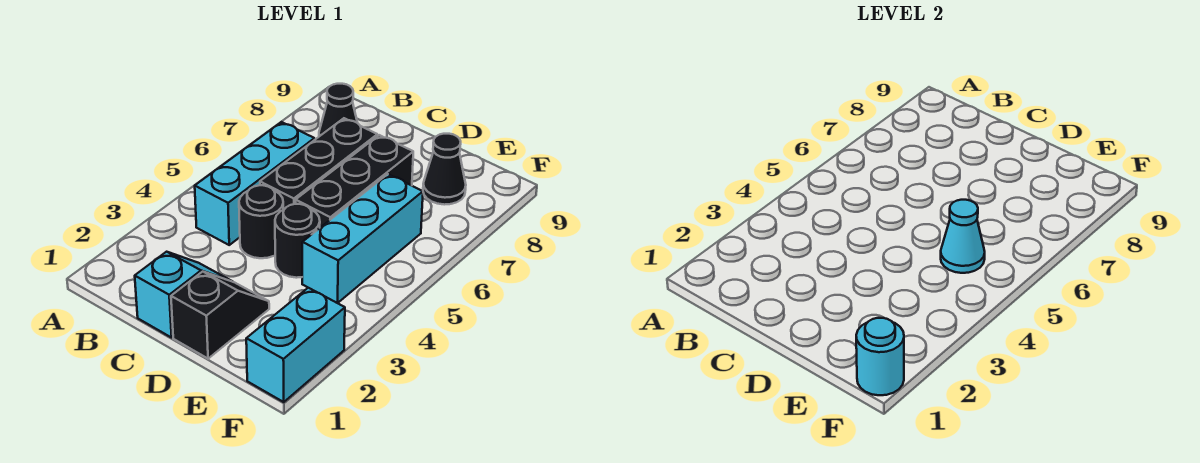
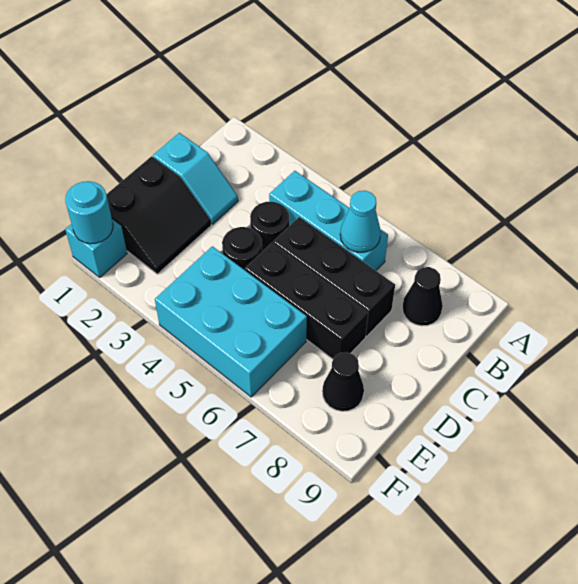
black slope D1:D2 level 1 top 1 -> black slope D1:E2 level 1 top 1
cyan brick E4:E6 level 1 -> cyan brick E4:F6 level 1
cyan cone E5 level 2 -> cyan cone B6 level 2
cyan brick F1:F2 level 1 -> cyan brick F1 level 1

